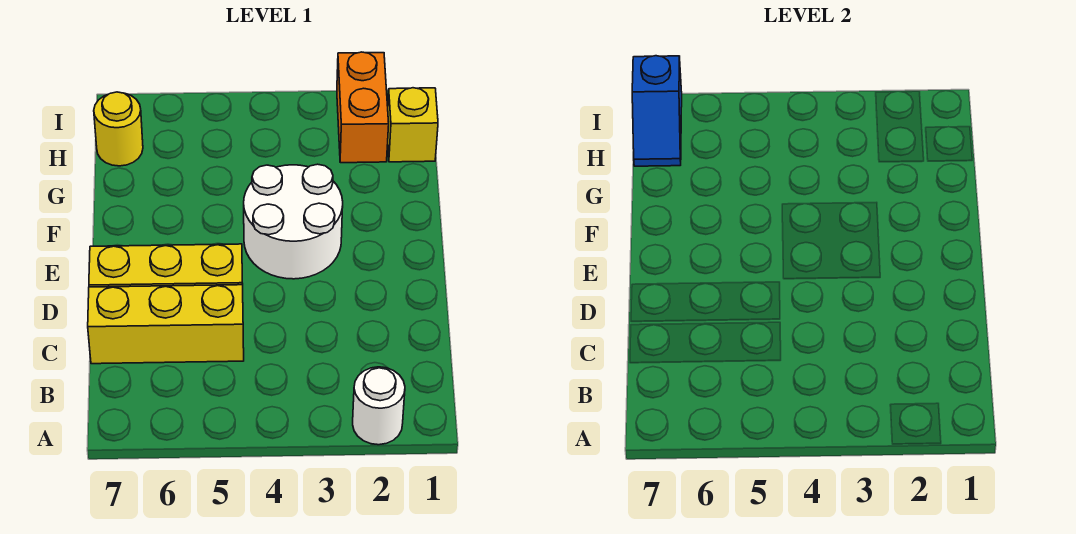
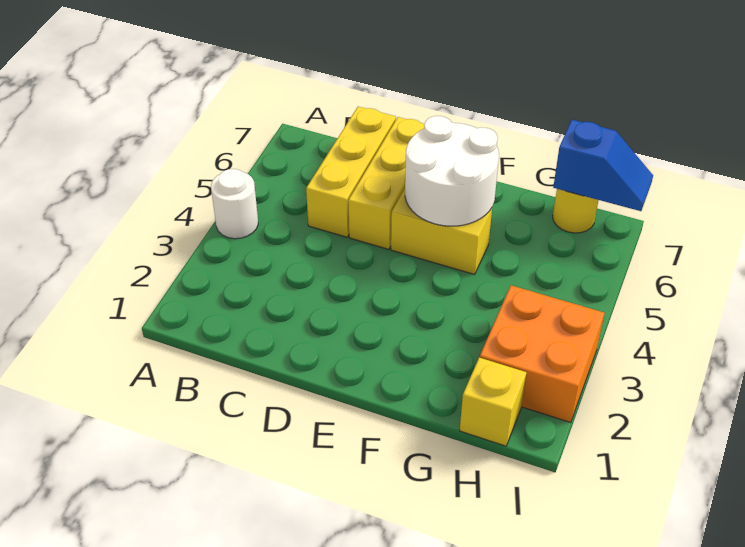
white round brick A2 level 1 -> white round brick A4 level 1
white round brick E3:F4 level 1 -> white round brick E5:F6 level 2
none -> yellow brick E5:F5 level 1
orange brick H2:I2 level 1 -> orange brick H2:I3 level 1
blue slope H7:I7 level 2 top I -> blue slope H7:I7 level 2 top H

